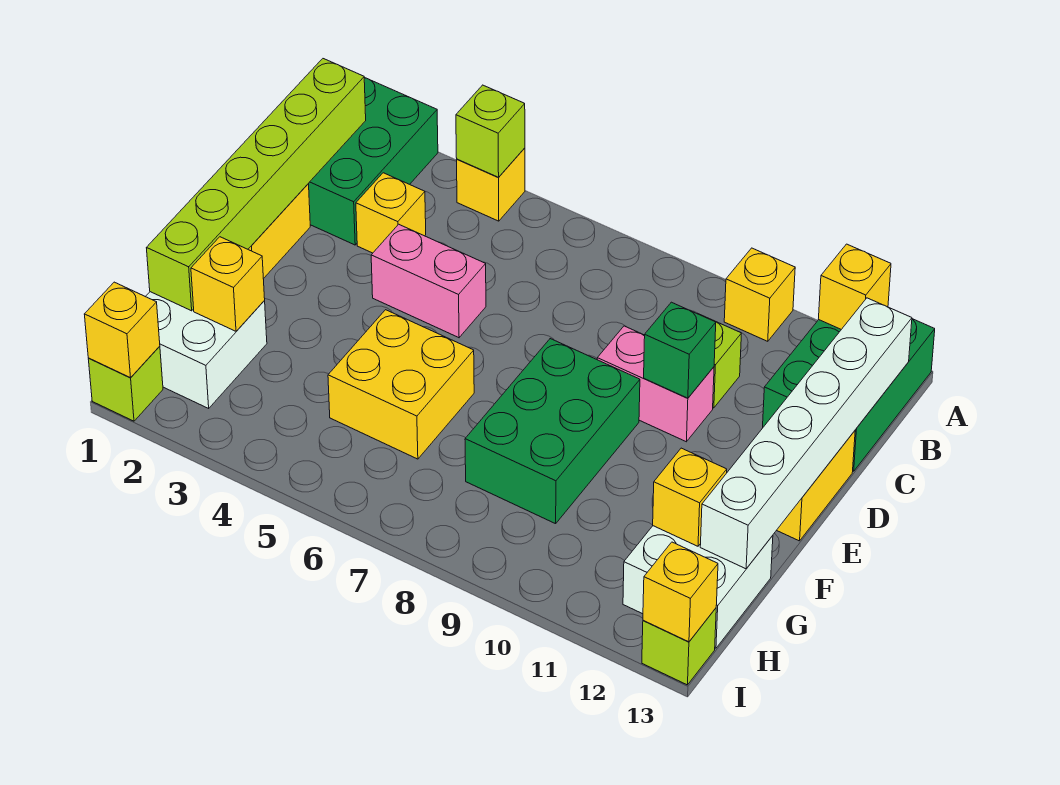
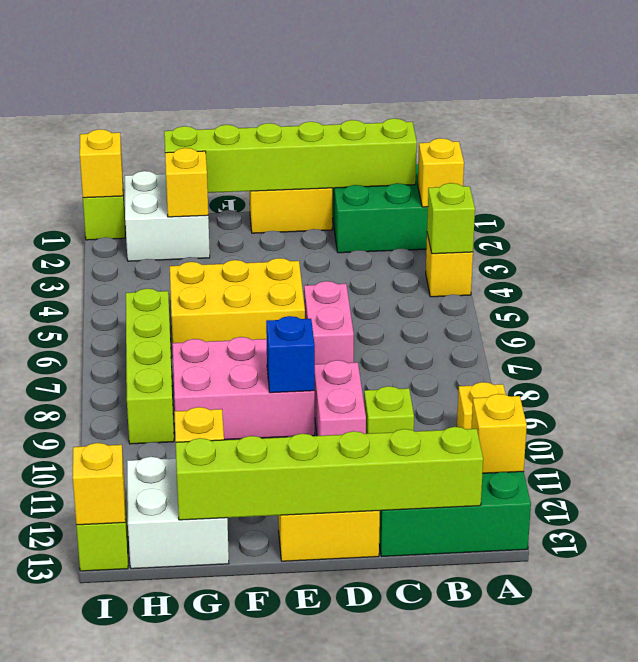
white brick B13:G13 level 2 -> lime brick B13:G13 level 2
yellow brick C3 level 1 -> yellow brick A2 level 2
pink brick D4:D5 level 1 -> pink brick D6:D7 level 1
green brick D10 level 2 -> none
green brick E8:G9 level 1 -> pink brick E8:G9 level 1
none -> blue brick E9 level 2
yellow brick F5:G6 level 1 -> yellow brick E5:G6 level 1
none -> lime brick H6:H9 level 1

